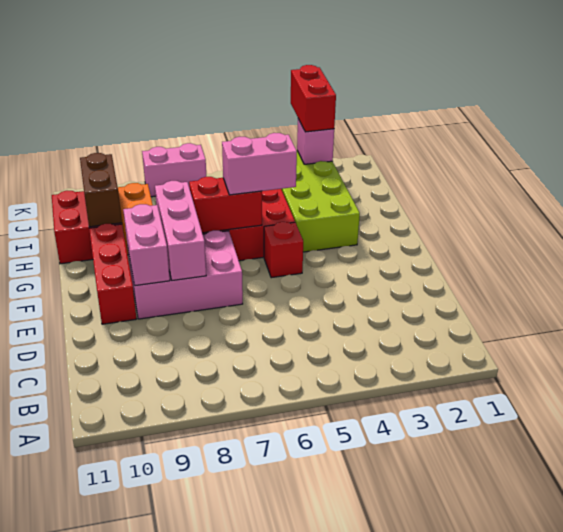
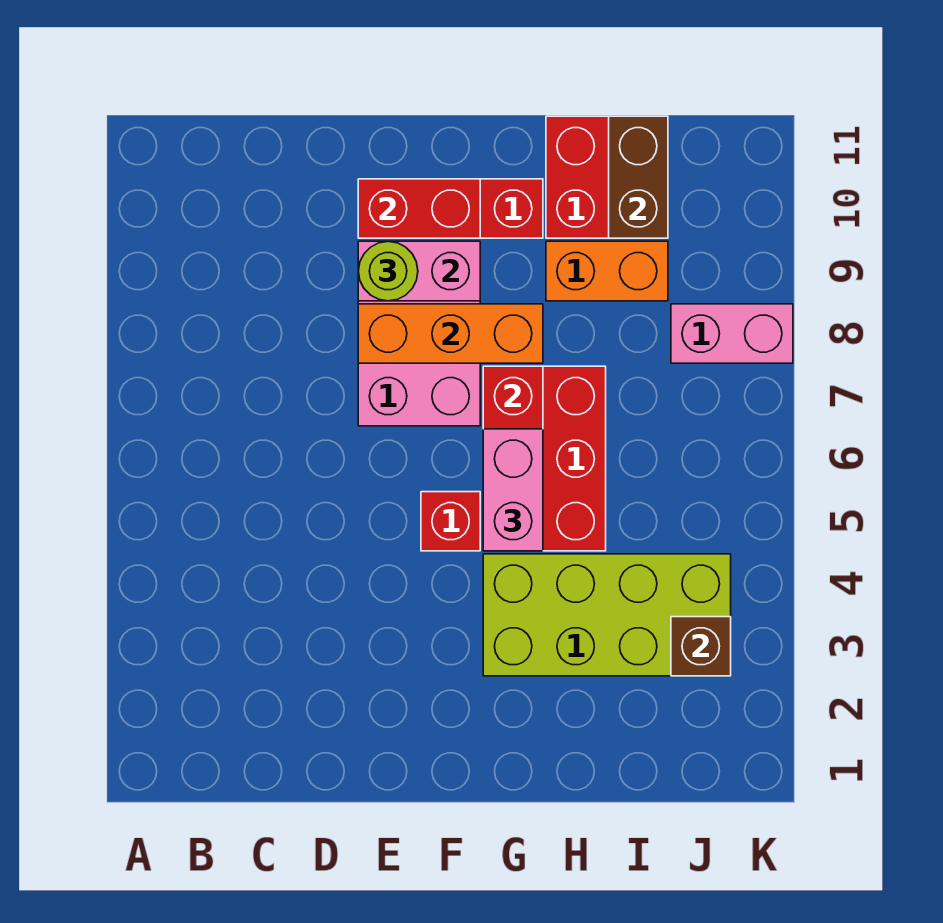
pink brick E8:G8 level 2 -> orange brick E8:G8 level 2
none -> lime round brick E9 level 3
brown brick H10:I10 level 2 -> brown brick I10:I11 level 2
pink brick J3 level 2 -> brown brick J3 level 2
red brick J3:K3 level 3 -> red brick E10:F10 level 2
pink brick K7:K8 level 1 -> pink brick J8:K8 level 1

